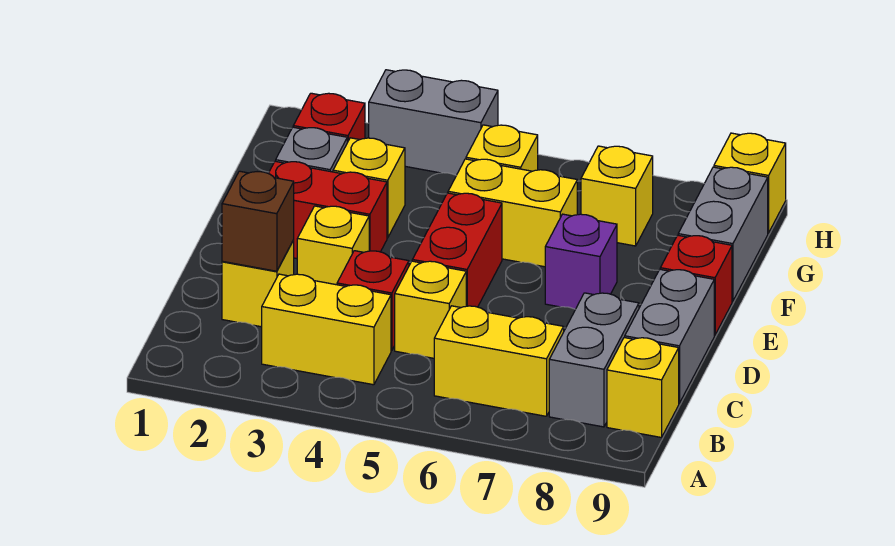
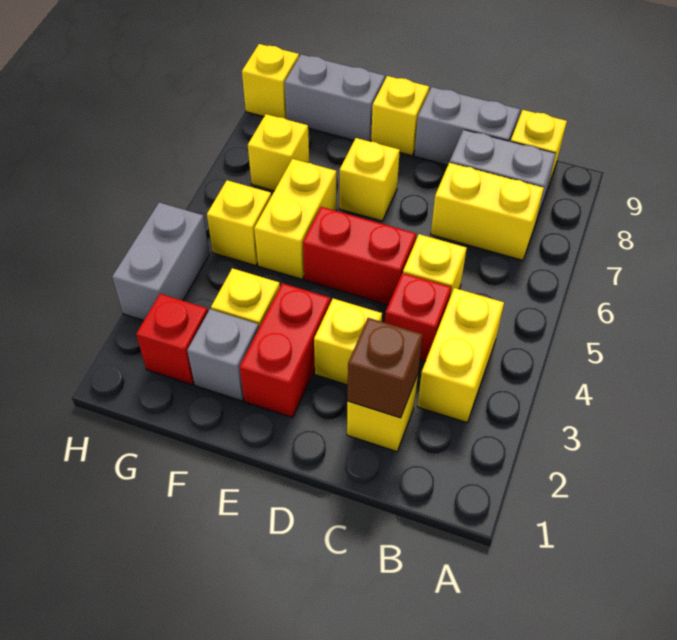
yellow brick B6:B7 level 1 -> yellow brick B7:C7 level 1
purple brick E7 level 1 -> yellow brick E7 level 1
red brick E9 level 1 -> yellow brick E9 level 1

